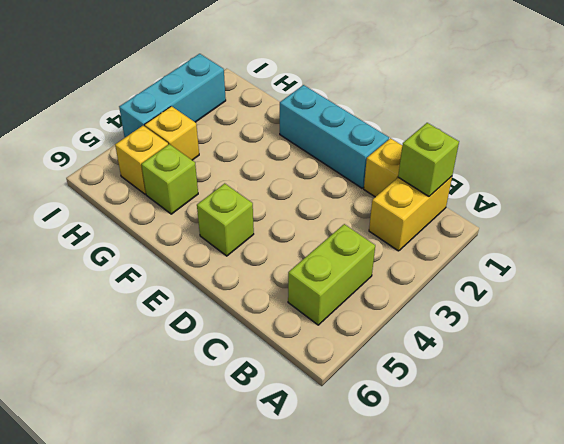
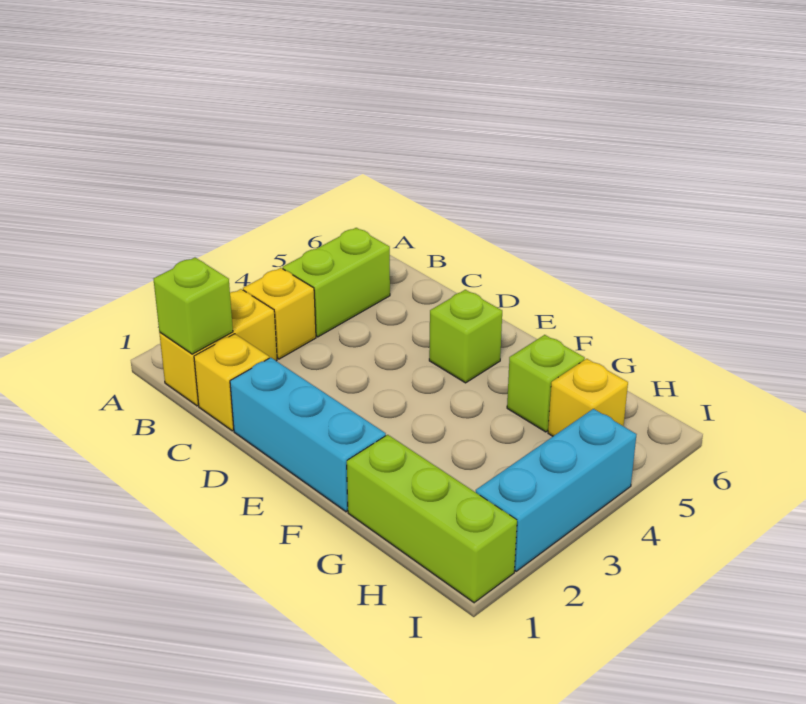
none -> lime brick G1:I1 level 1
yellow brick H4 level 1 -> yellow brick B3 level 1

